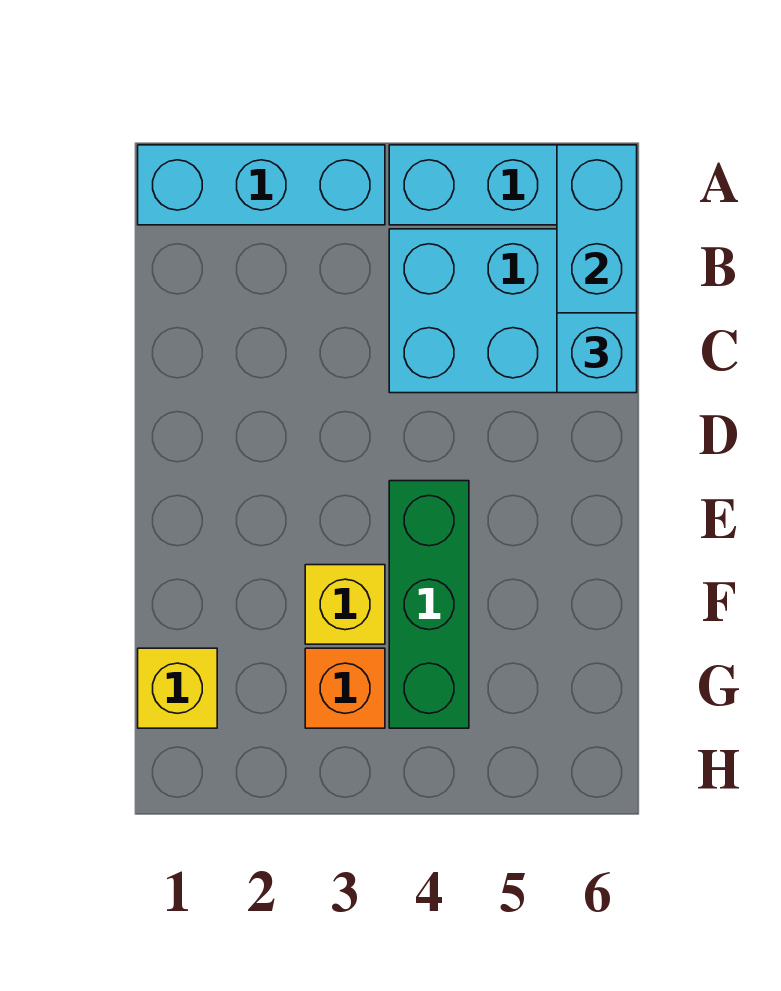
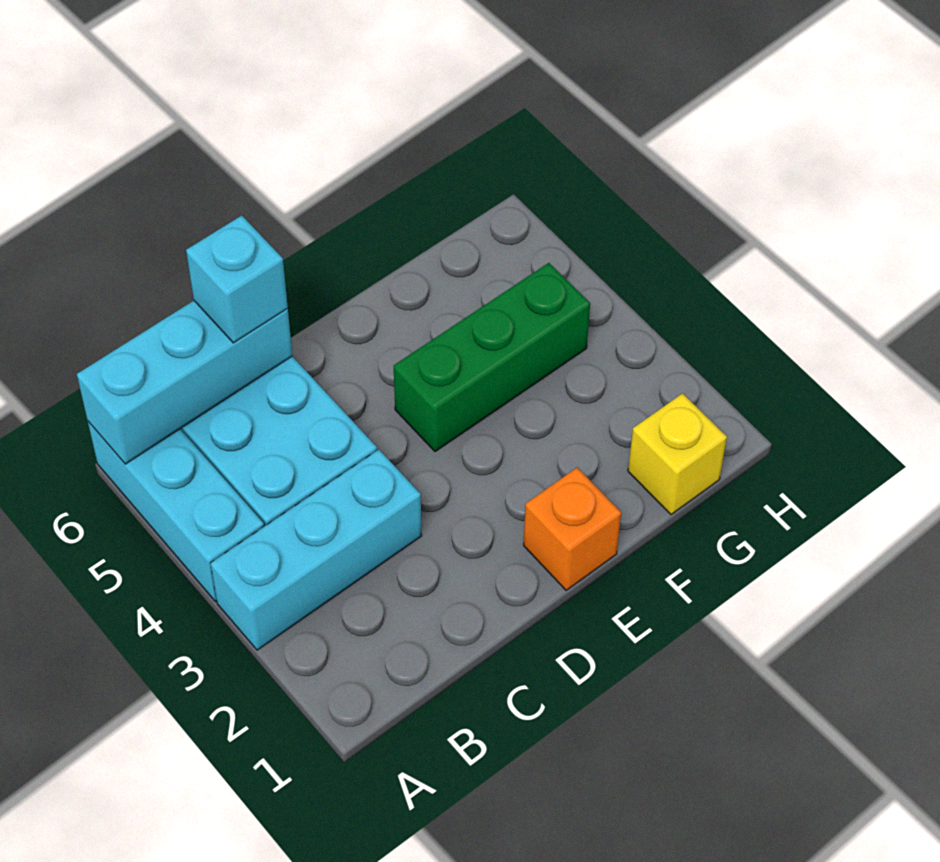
cyan brick A1:A3 level 1 -> cyan brick A3:C3 level 1
yellow brick F3 level 1 -> none
orange brick G3 level 1 -> orange brick E1 level 1

